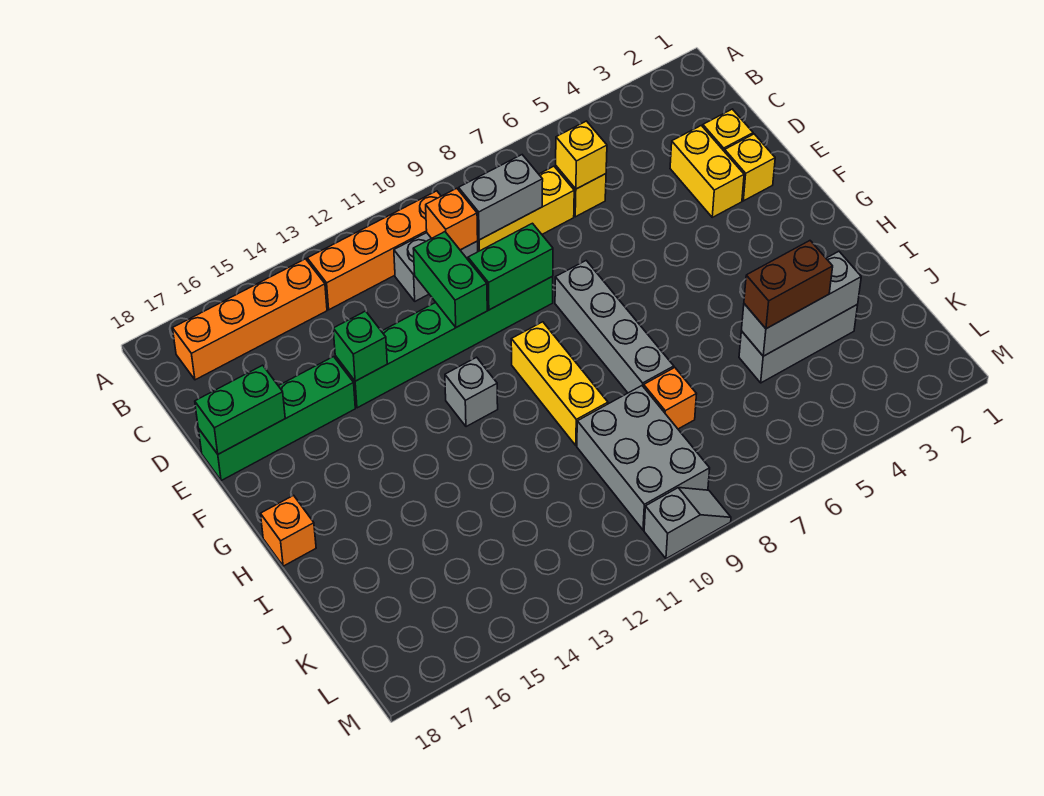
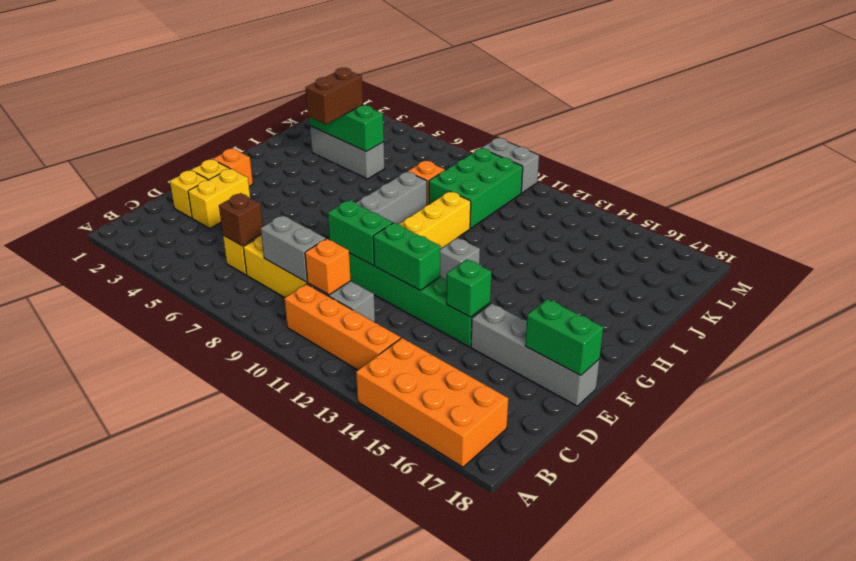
orange brick B14:B17 level 1 -> orange brick A14:B17 level 1
yellow brick C6 level 2 -> brown brick C6 level 2
green brick D11:E11 level 2 -> green brick E11:E12 level 2
green brick E15:E18 level 1 -> grey brick E15:E18 level 1
orange brick H18 level 1 -> orange brick F2 level 1
grey brick J3:J5 level 2 -> green brick J3:J5 level 2
brown brick J4:J5 level 3 -> brown brick I4:J4 level 3
grey brick J9:L10 level 1 -> green brick J9:L10 level 1
grey slope M9:M10 level 1 top 10 -> grey brick M9:M10 level 1

